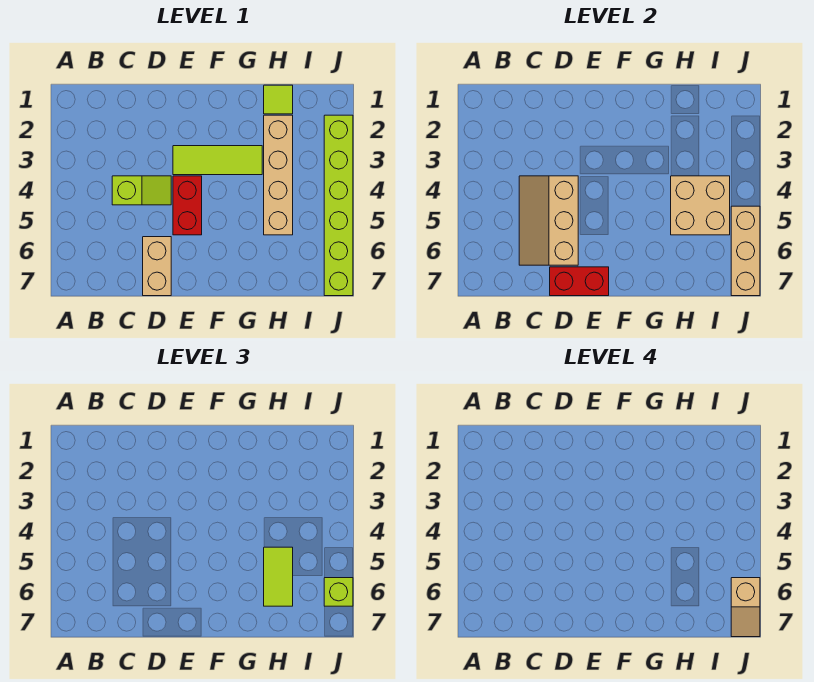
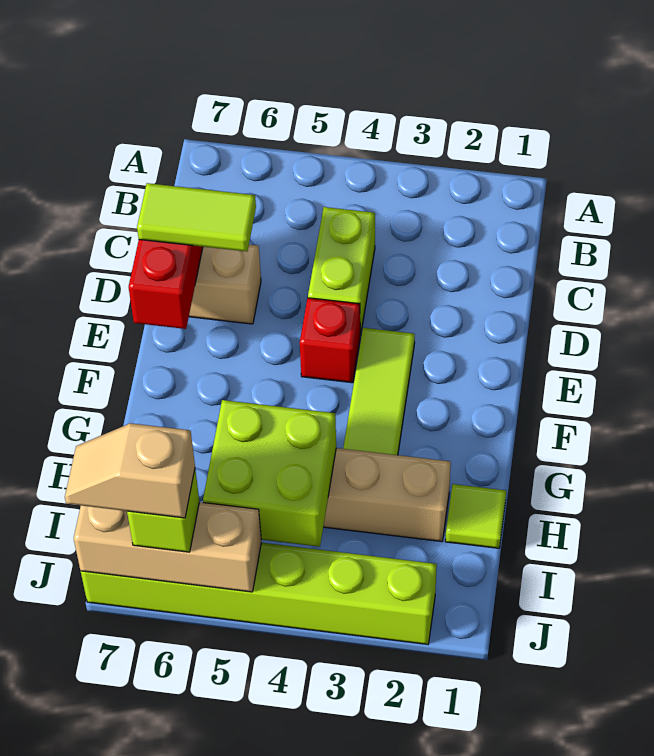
lime slope C4:D4 level 1 top C -> lime brick C4:D4 level 1
tan slope C4:D6 level 2 top D -> none
red brick E4:E5 level 1 -> red brick E4 level 1
tan brick H4:I5 level 2 -> lime brick H4:I5 level 2
lime tile H5:H6 level 3 -> lime tile D6:D7 level 3

